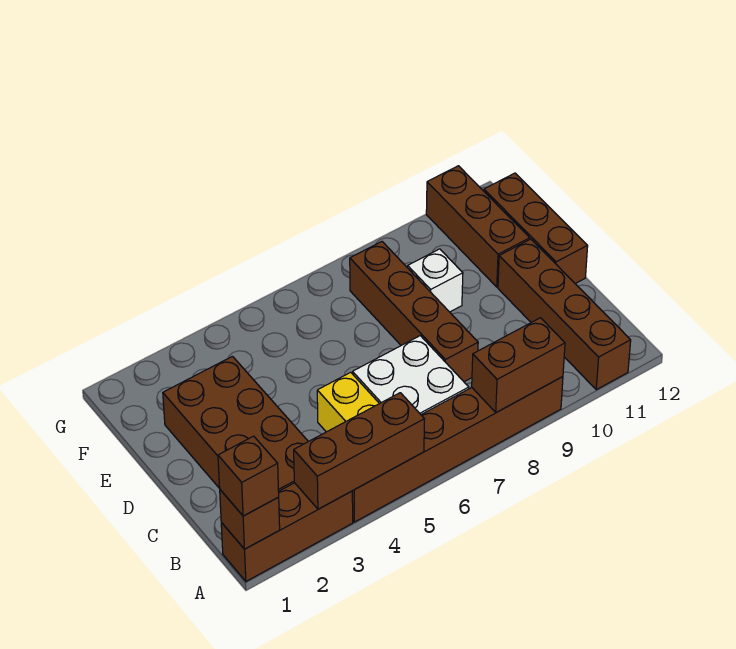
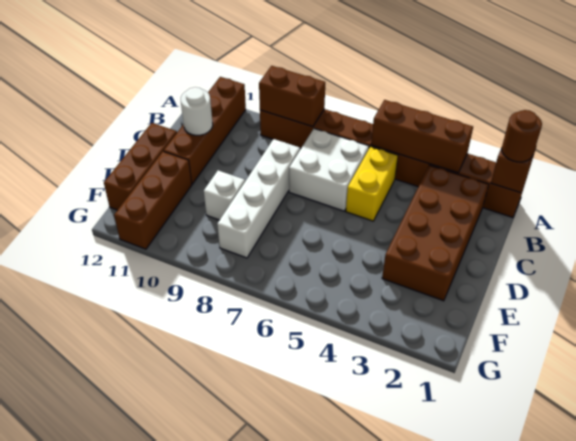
brown brick A1 level 3 -> brown round brick A1 level 3
brown brick C8:F8 level 1 -> white brick C8:F8 level 1
none -> white round brick C11 level 2

